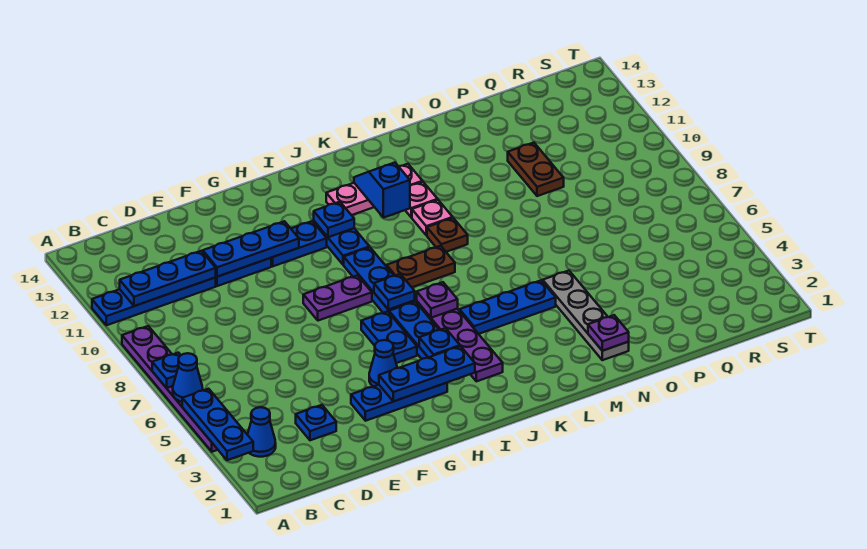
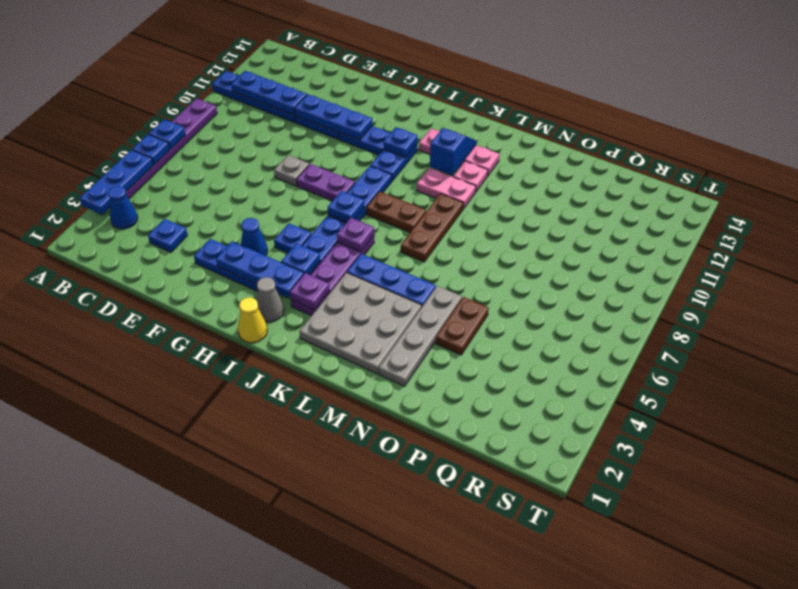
blue cone A6 level 2 -> blue plate A6 level 2
none -> grey plate F8 level 1
blue plate H5:H6 level 1 -> blue plate H5 level 1
none -> yellow cone I1 level 1
none -> grey cone I2 level 1
none -> grey plate K2:M4 level 1
brown plate L9 level 1 -> brown plate L7:L9 level 1
pink plate L10 level 1 -> pink plate K10:L10 level 1
purple plate N2 level 2 -> purple plate J3 level 2
brown plate P10:P11 level 1 -> brown plate O4:O5 level 1

